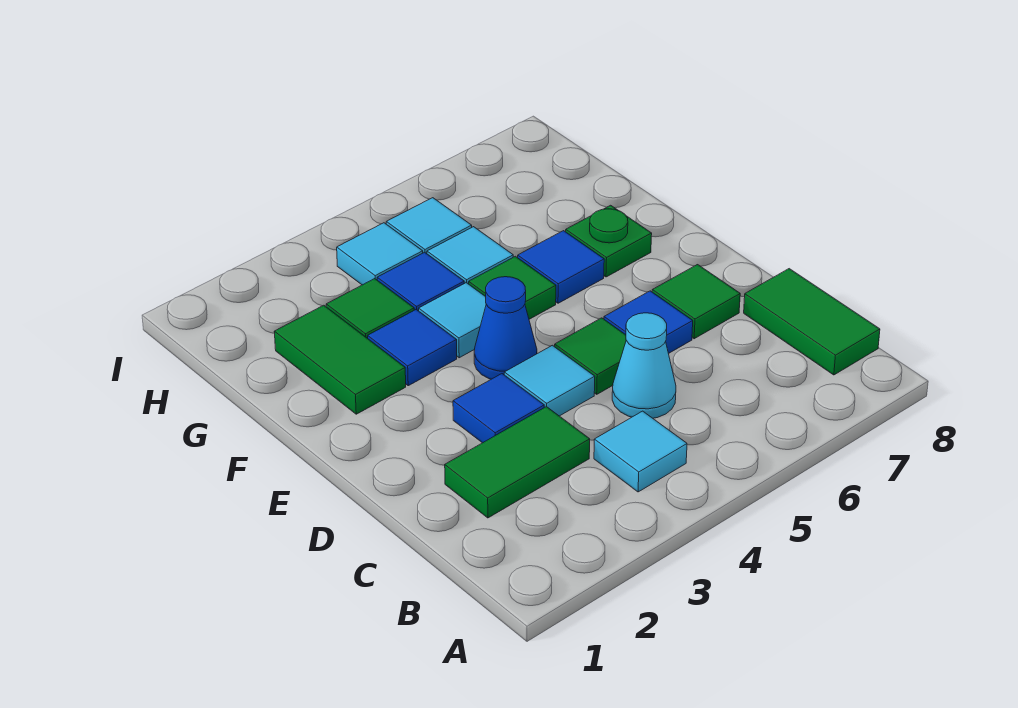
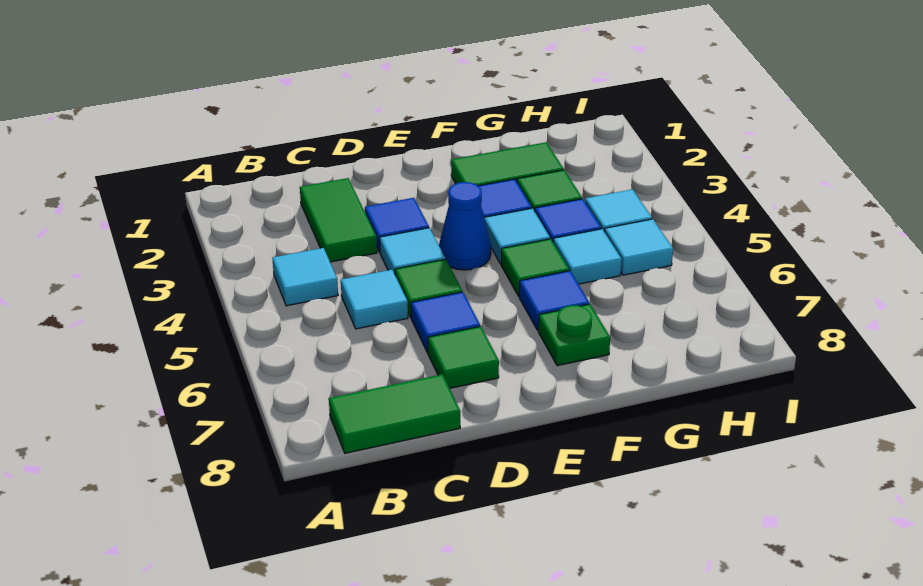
cyan cone C5 level 1 -> cyan tile C5 level 1

